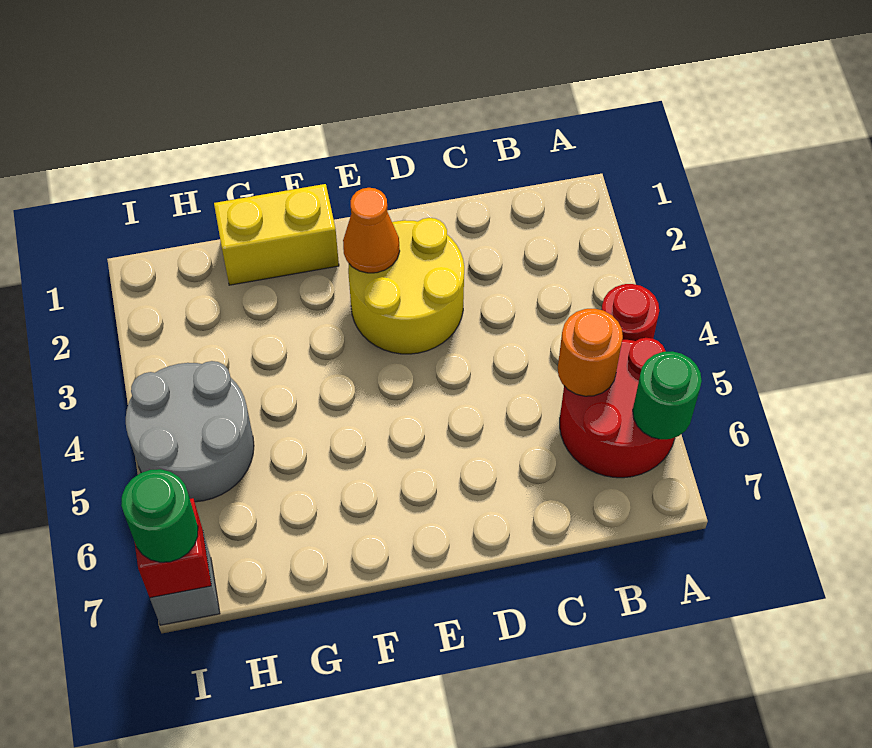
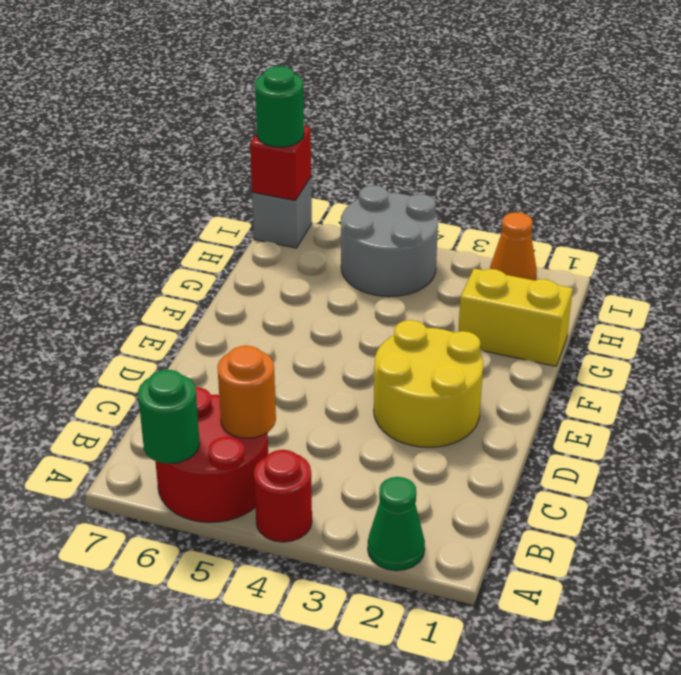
none -> green cone A2 level 1
orange cone E2 level 2 -> orange cone I2 level 1
yellow brick F1:G1 level 1 -> yellow brick G1:G2 level 1

